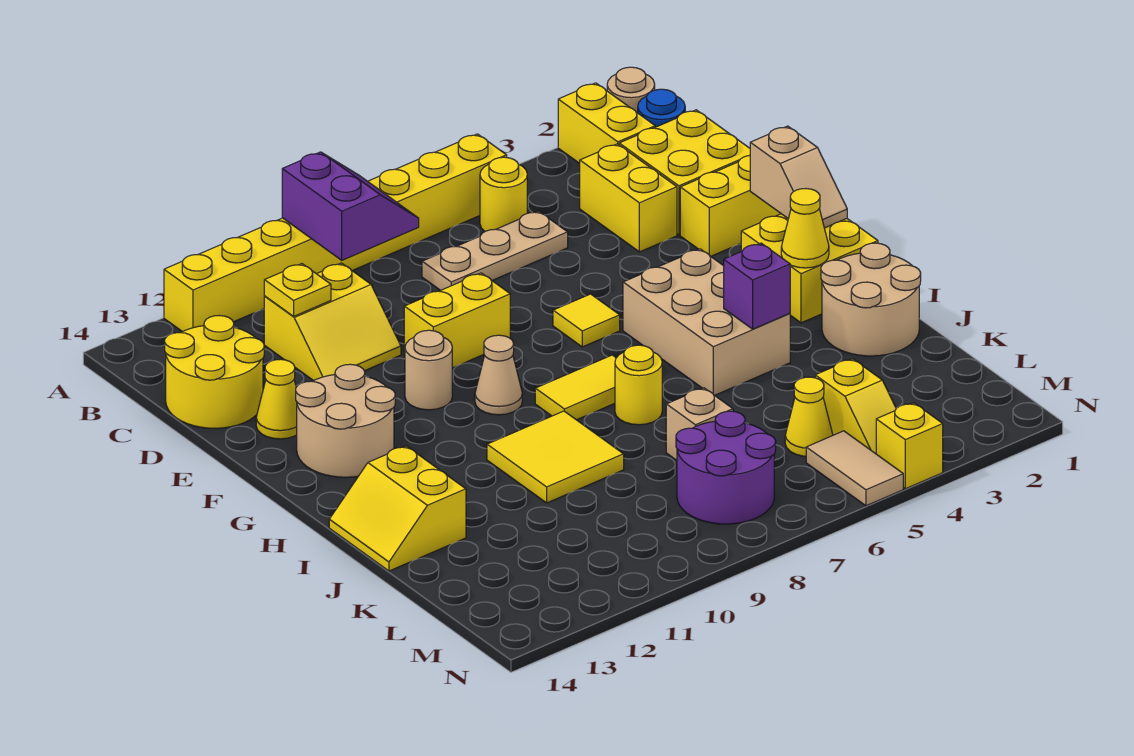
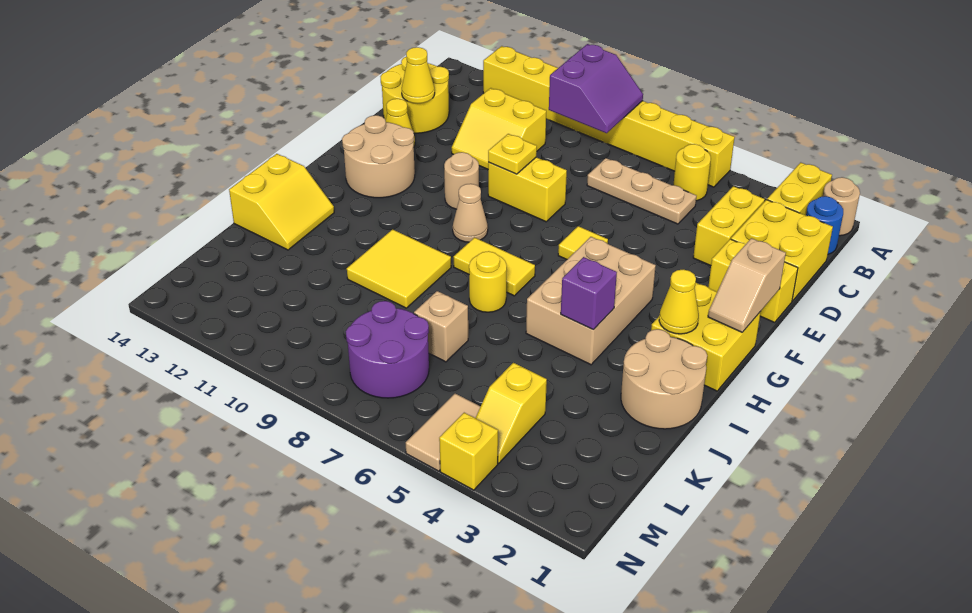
yellow plate C11 level 2 -> yellow plate E9 level 2
yellow slope I13:J14 level 1 top 13 -> yellow slope I13:J14 level 1 top 14
yellow cone L5 level 1 -> yellow cone D13 level 2

